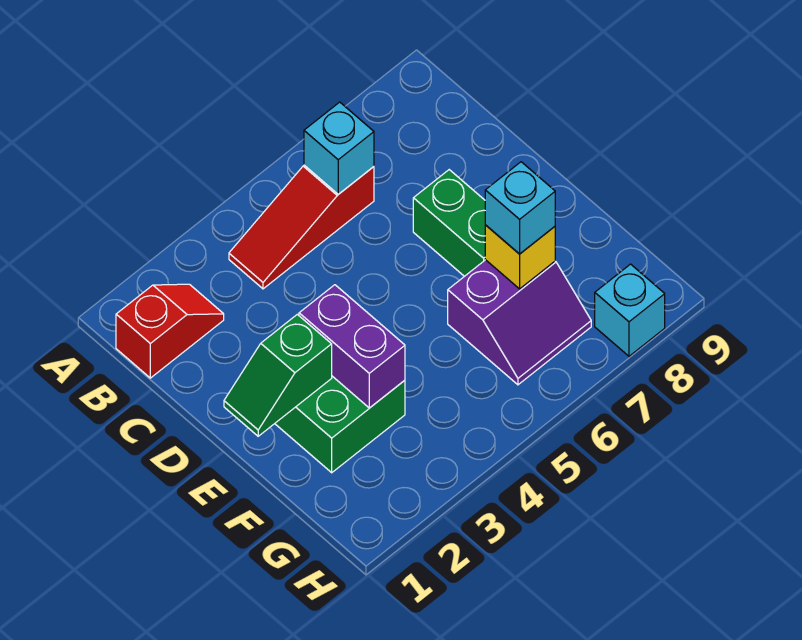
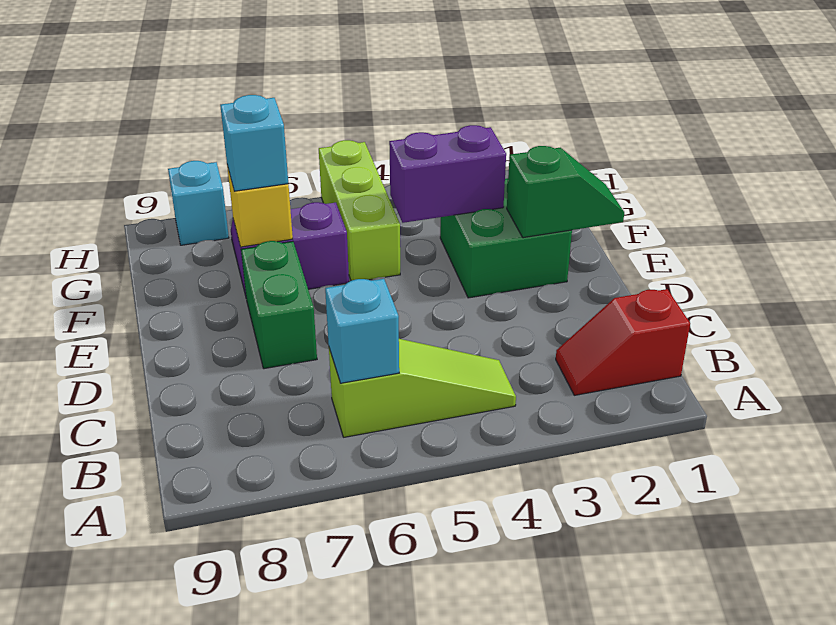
red slope B4:B6 level 1 top 6 -> lime slope B4:B6 level 1 top 6
purple brick E3:F3 level 2 -> purple brick F3:F4 level 2
none -> lime brick F5:H5 level 1

